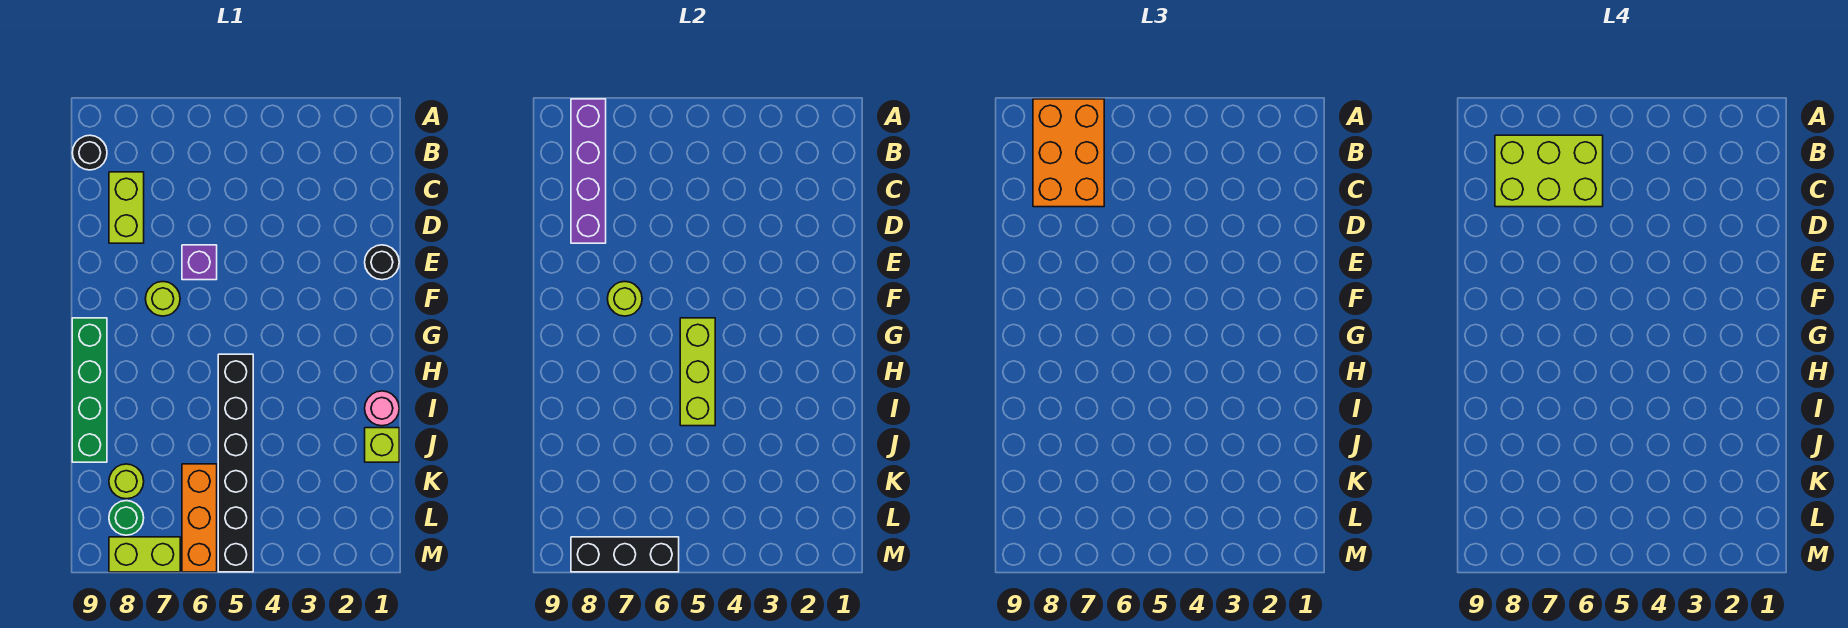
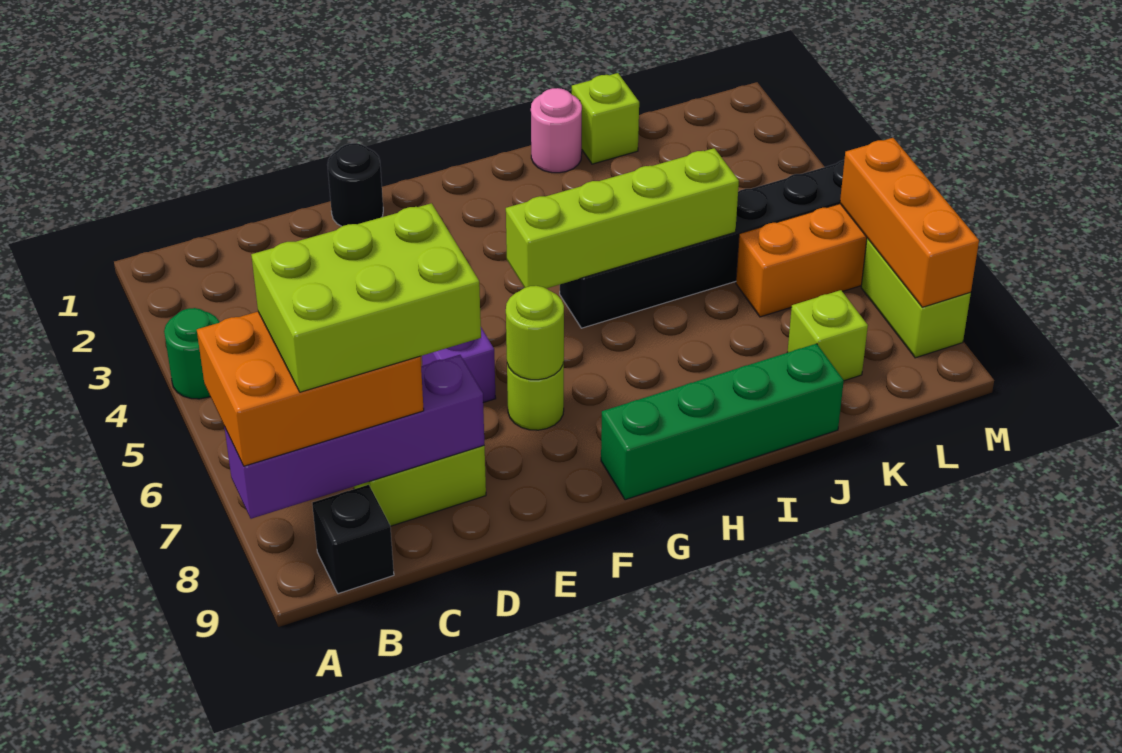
lime brick B6:C8 level 4 -> lime brick B7:D8 level 4
black round brick B9 level 1 -> black brick B9 level 1
lime brick G5:I5 level 2 -> lime brick G5:J5 level 2
lime round brick K8 level 1 -> lime brick K8 level 1
green round brick L8 level 1 -> green round brick A4 level 1
black brick M6:M8 level 2 -> orange brick M6:M8 level 2

